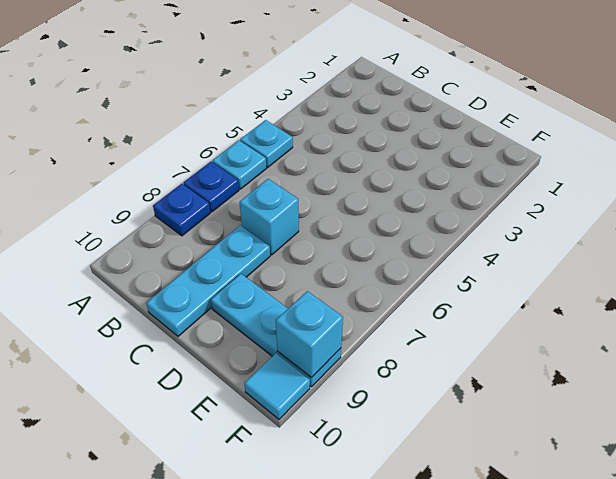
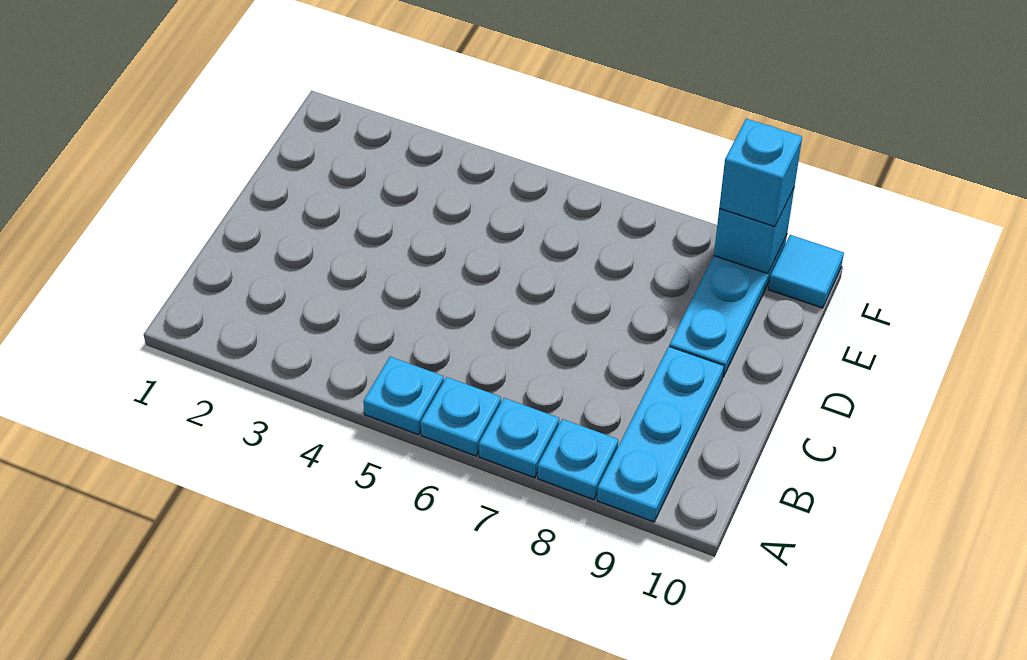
blue plate A7 level 1 -> cyan plate A7 level 1
blue plate A8 level 1 -> cyan plate A8 level 1
cyan brick C7 level 1 -> cyan brick F9 level 3
cyan plate C8:C10 level 1 -> cyan plate A9:C9 level 1

